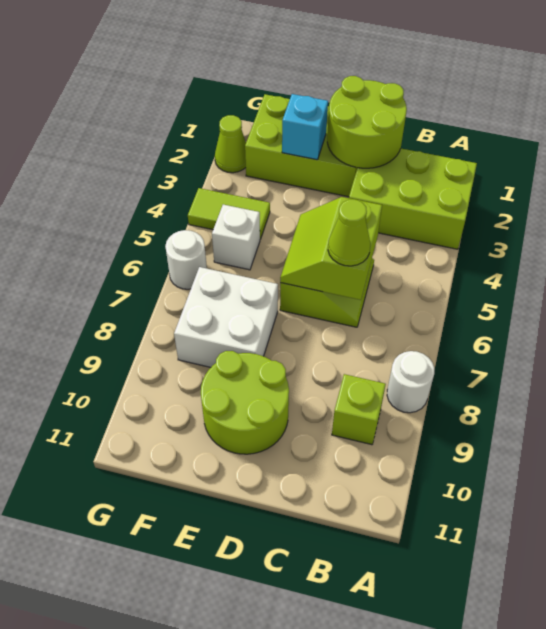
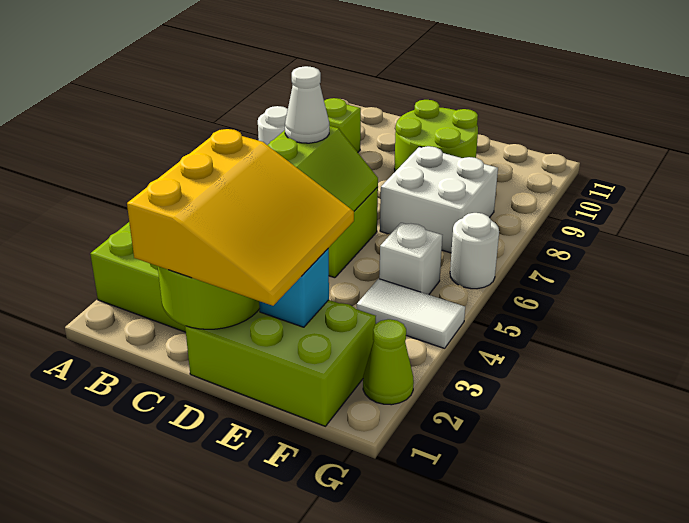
none -> yellow slope C1:E3 level 3 top C
lime cone C6 level 3 -> white cone C6 level 3
lime tile F4:G4 level 1 -> white tile F4:G4 level 1

